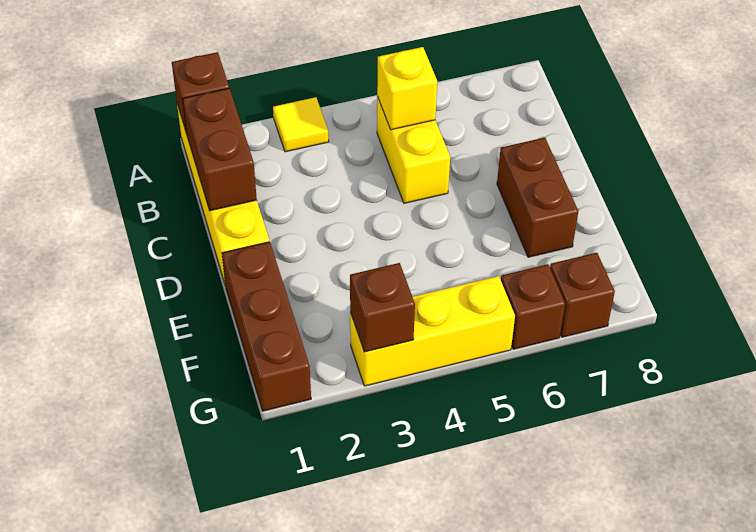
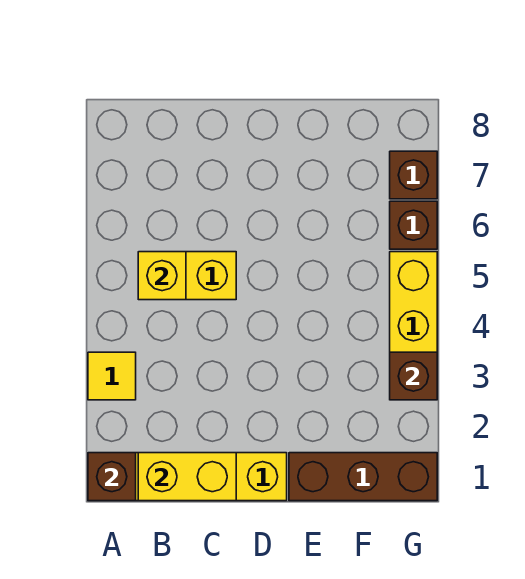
brown brick B1:C1 level 2 -> yellow brick B1:C1 level 2
brown brick D7:E7 level 1 -> none

